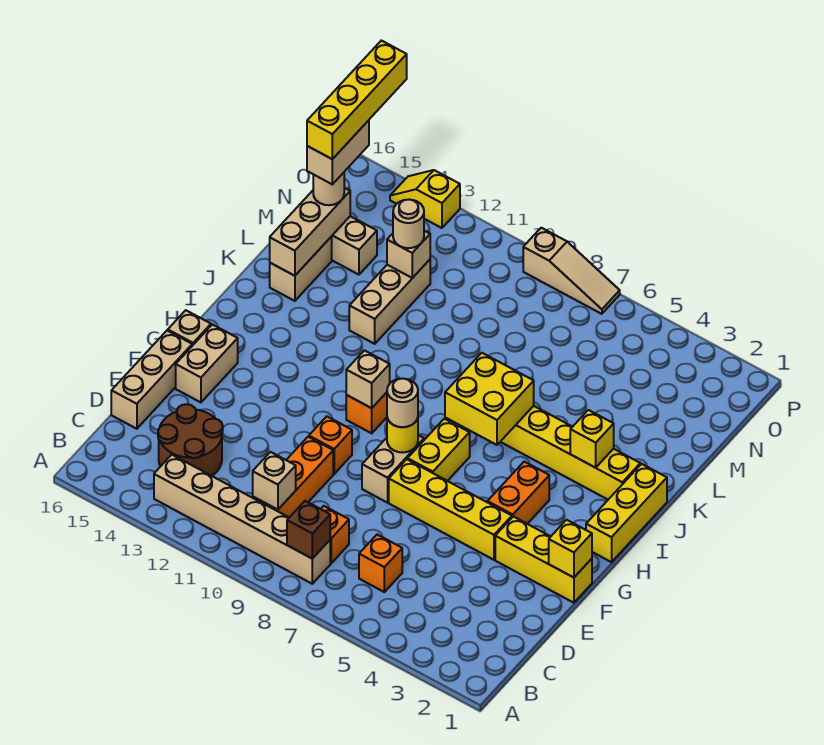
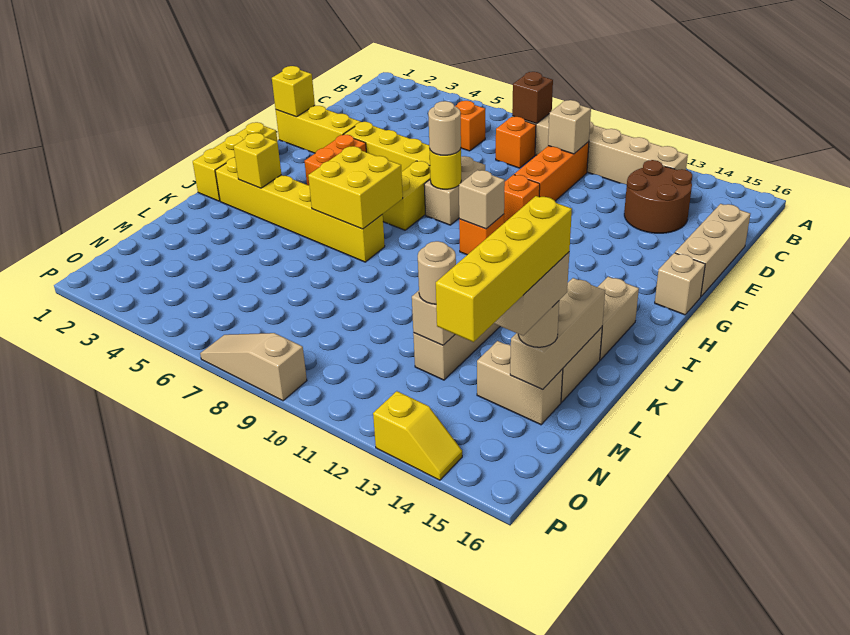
tan brick F15:G15 level 1 -> tan brick I15:J15 level 1

